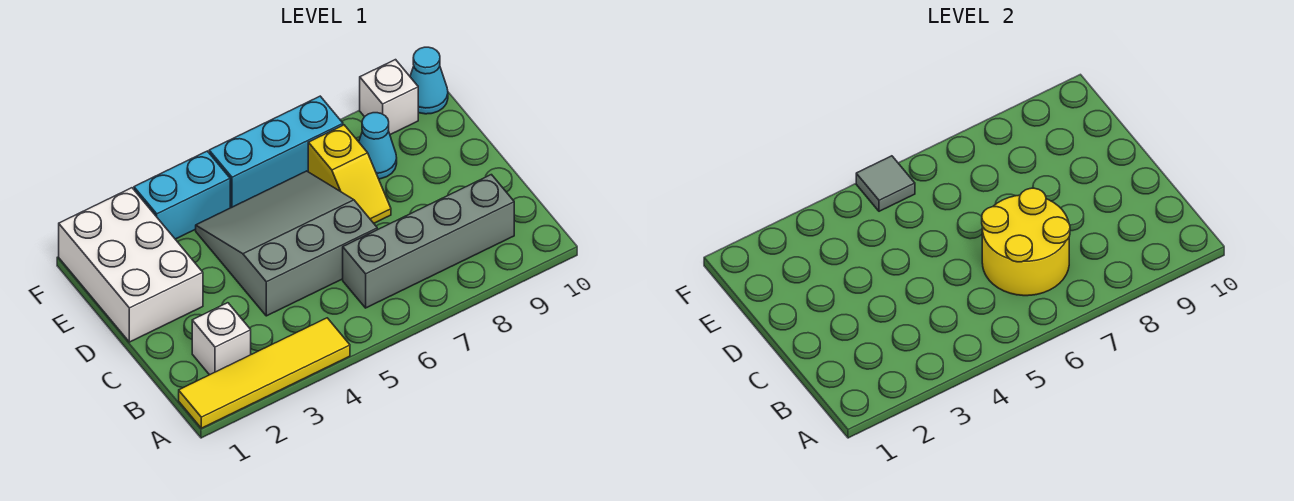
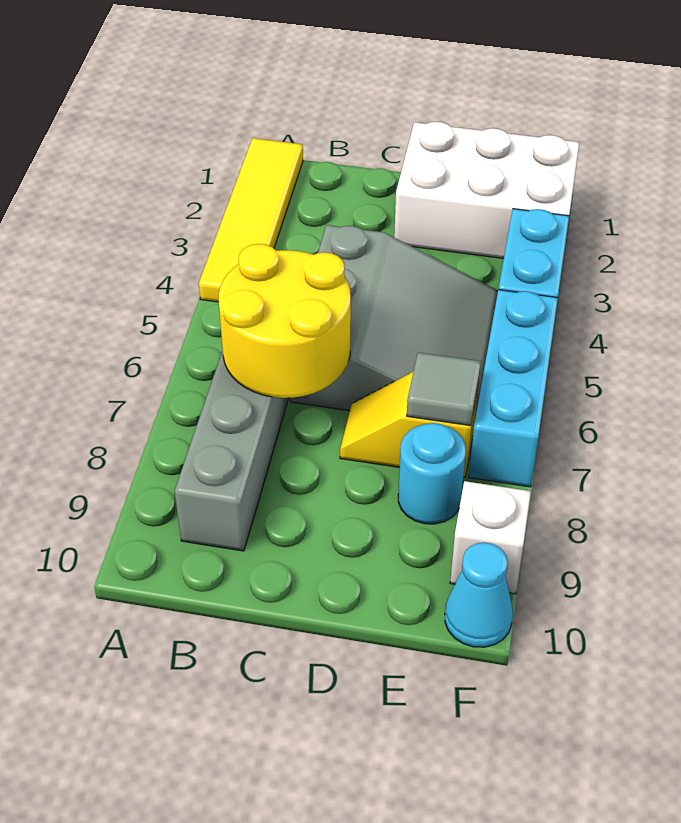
white brick B2 level 1 -> none
cyan cone E8 level 1 -> cyan round brick E8 level 1
grey tile F5 level 2 -> grey tile E7 level 2

